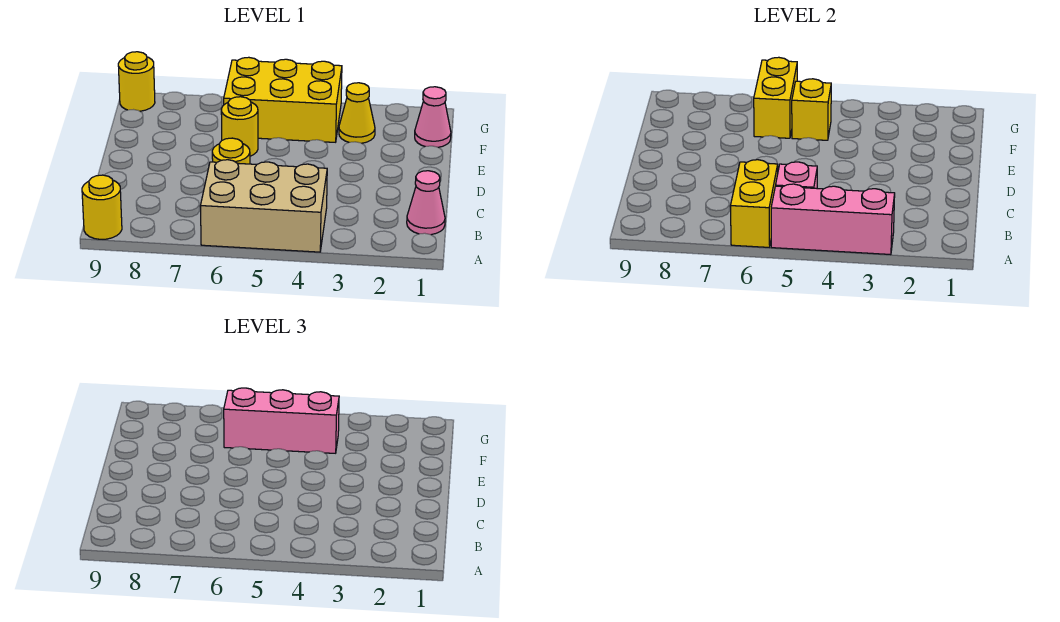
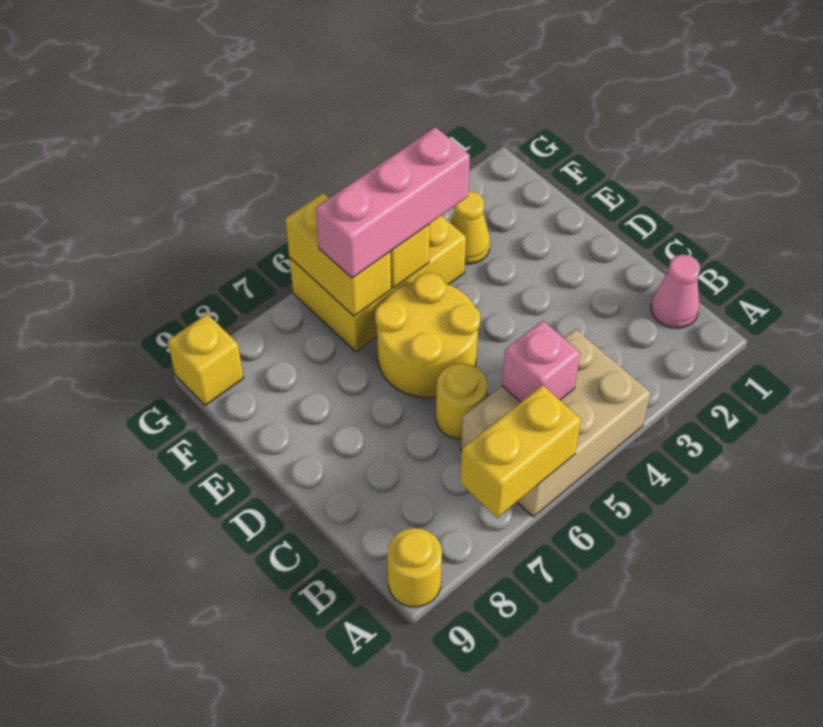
pink brick A3:A5 level 2 -> none
yellow brick A6:B6 level 2 -> yellow brick A6:A7 level 2
yellow round brick E6 level 1 -> yellow round brick D5:E6 level 1
pink cone F1 level 1 -> none
yellow round brick G9 level 1 -> yellow brick G9 level 1

